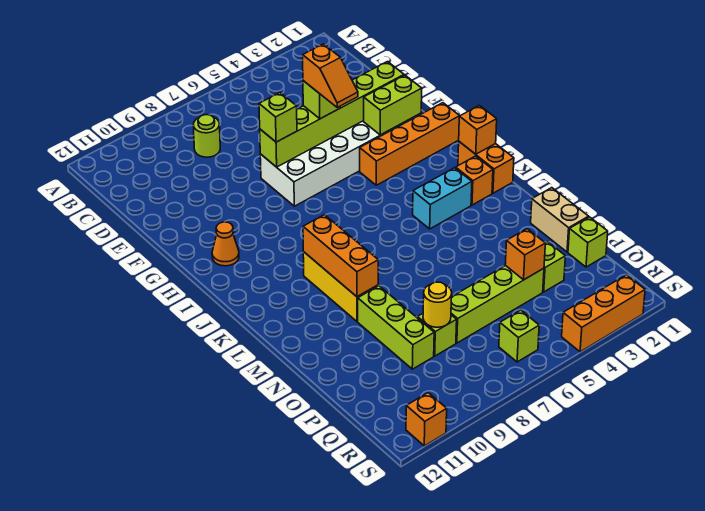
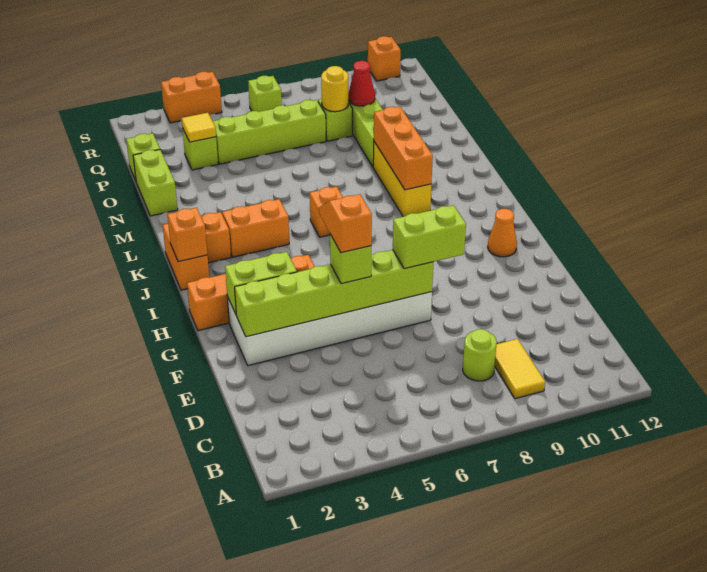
none -> yellow tile B9:C9 level 1
lime brick F7 level 3 -> lime brick F7:F8 level 3
cyan brick K3:K4 level 1 -> orange brick K3:K4 level 1
tan brick N1:O1 level 1 -> lime brick N1:O1 level 1
none -> yellow tile P3 level 2
orange brick P4 level 2 -> orange brick K6 level 1
none -> red cone P9 level 2
orange brick S2:S4 level 1 -> orange brick S3:S4 level 1

